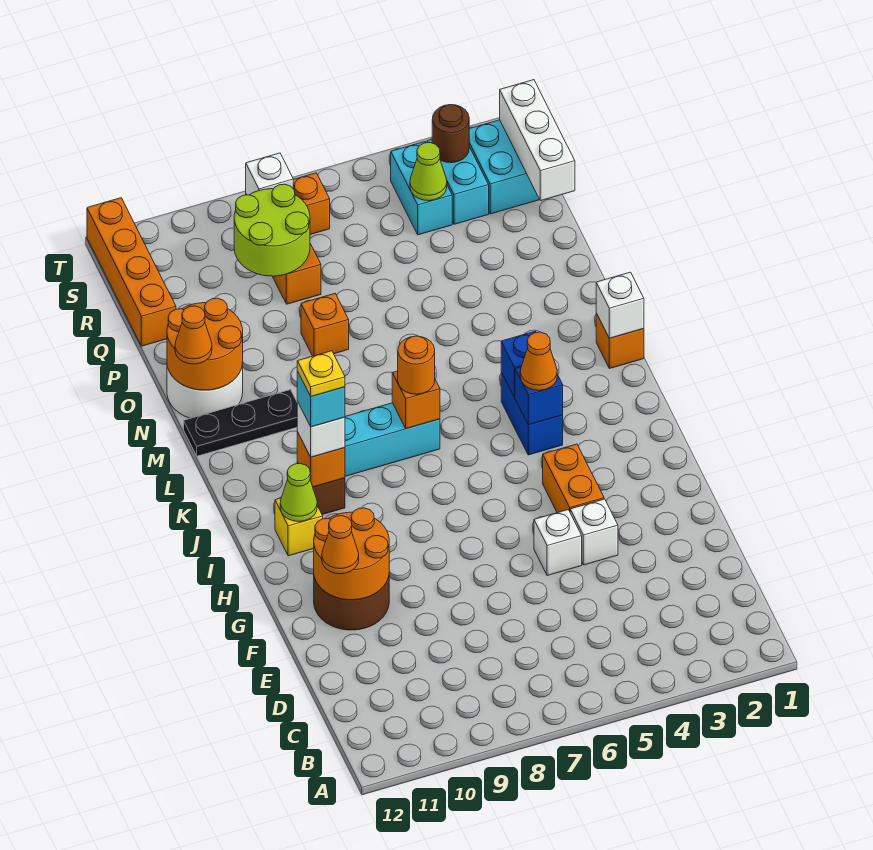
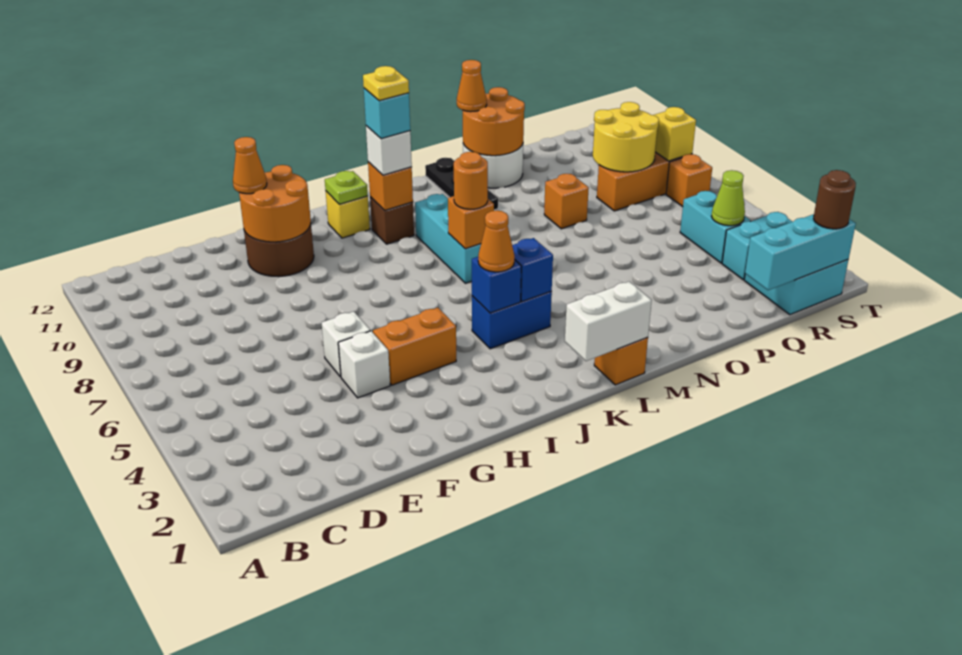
lime cone I11 level 2 -> lime plate I11 level 2
white brick L1 level 2 -> white brick K1:L1 level 2
white brick Q1:S1 level 2 -> cyan brick Q1:S1 level 2
lime round brick Q8:R9 level 2 -> yellow round brick Q8:R9 level 2
orange brick Q12:T12 level 1 -> none
cyan brick R4:S4 level 1 -> cyan brick R4:R5 level 1
brown round brick S3 level 2 -> brown round brick S1 level 3
white brick S8 level 2 -> yellow brick S8 level 2

